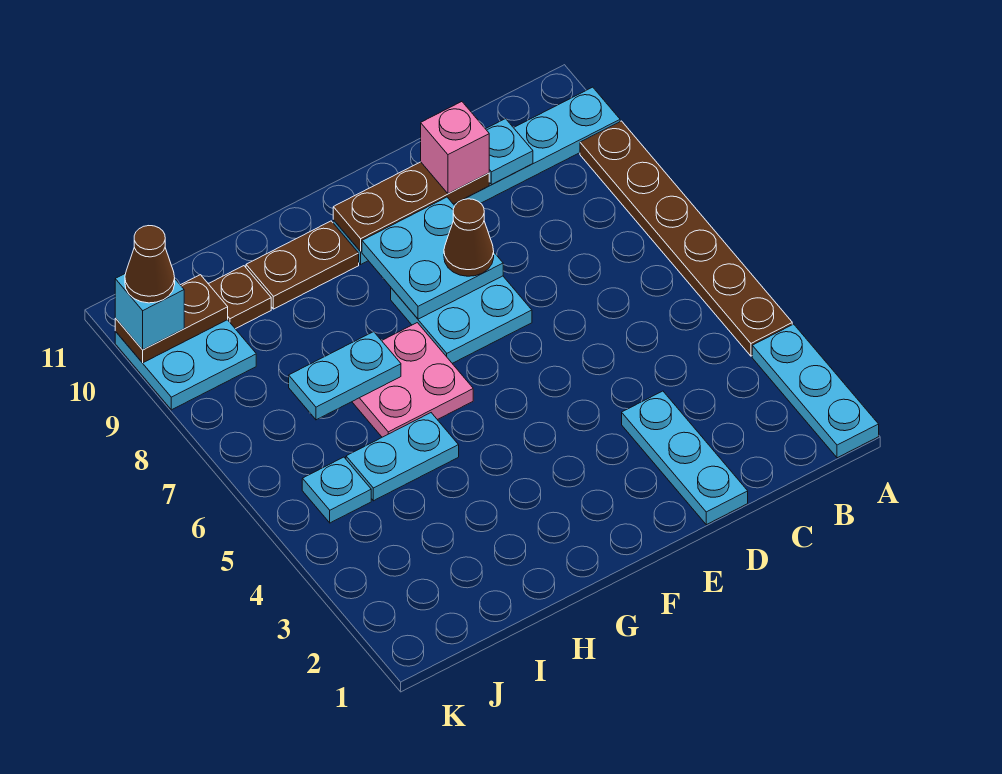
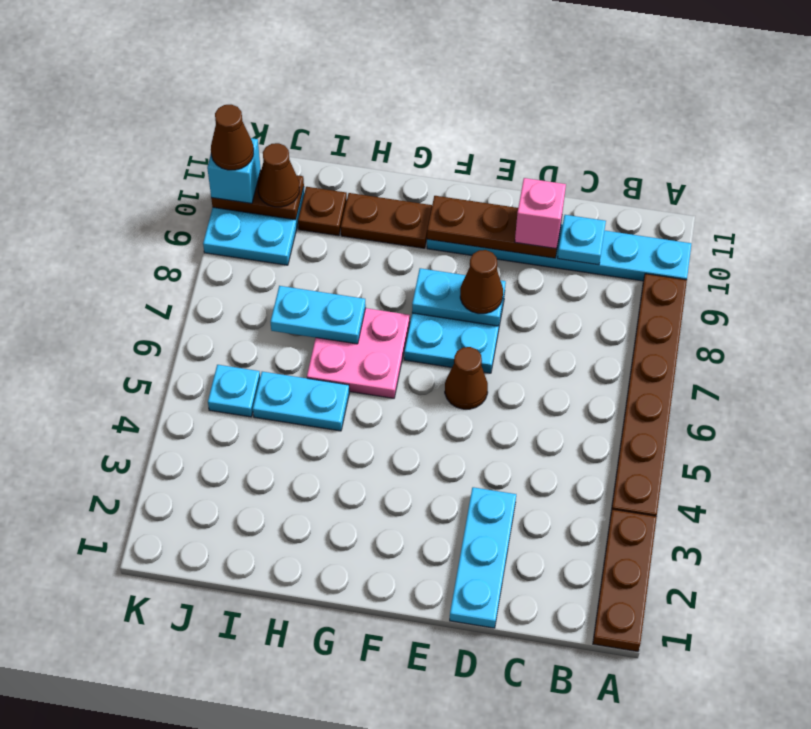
cyan plate A1:A3 level 1 -> brown plate A1:A3 level 1
none -> brown cone E6 level 1
cyan plate E8:F9 level 2 -> cyan plate E8:F8 level 2
none -> brown cone J10 level 3

